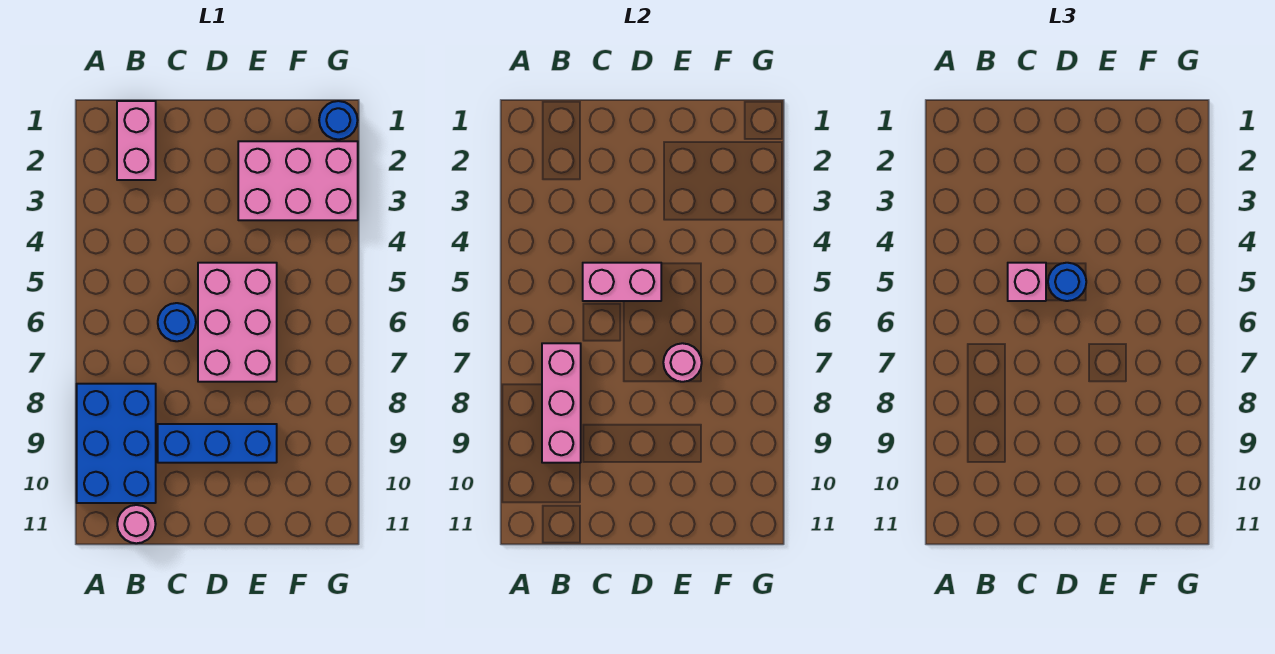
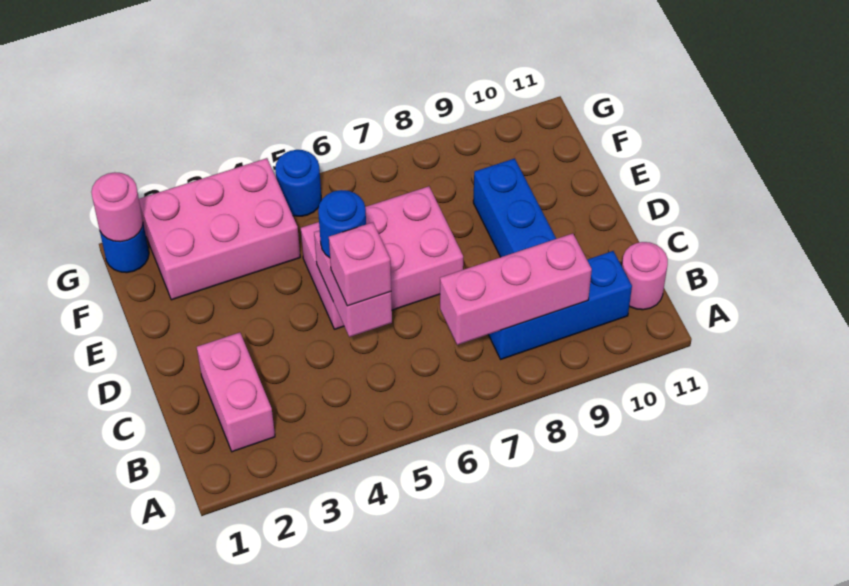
blue brick A8:B10 level 1 -> blue brick B8:B10 level 1
pink brick B1:B2 level 1 -> pink brick B2:C2 level 1
blue round brick C6 level 1 -> blue round brick G5 level 1
pink brick E2:G3 level 1 -> pink brick F2:G4 level 1
pink round brick E7 level 2 -> pink round brick G1 level 2

